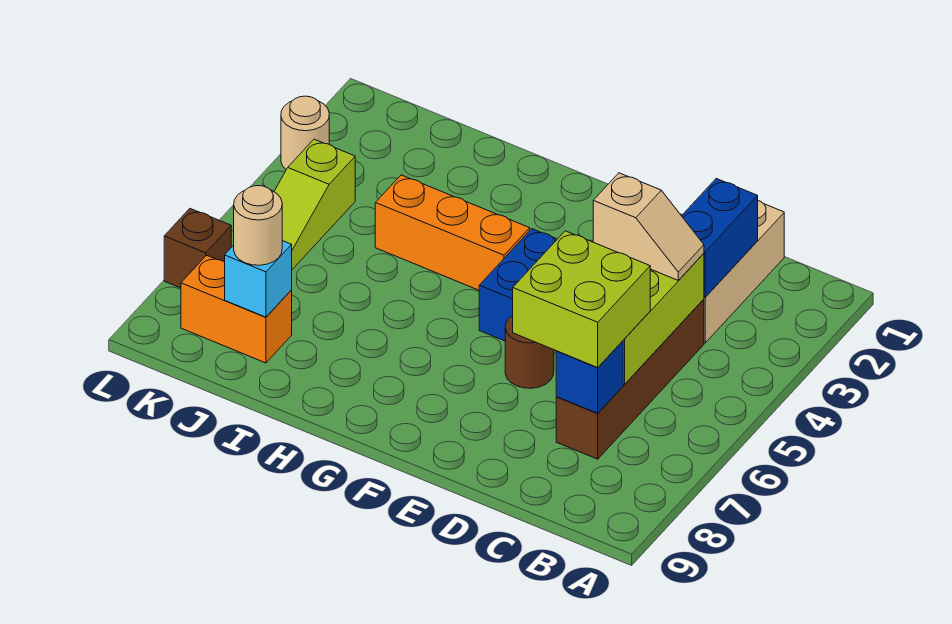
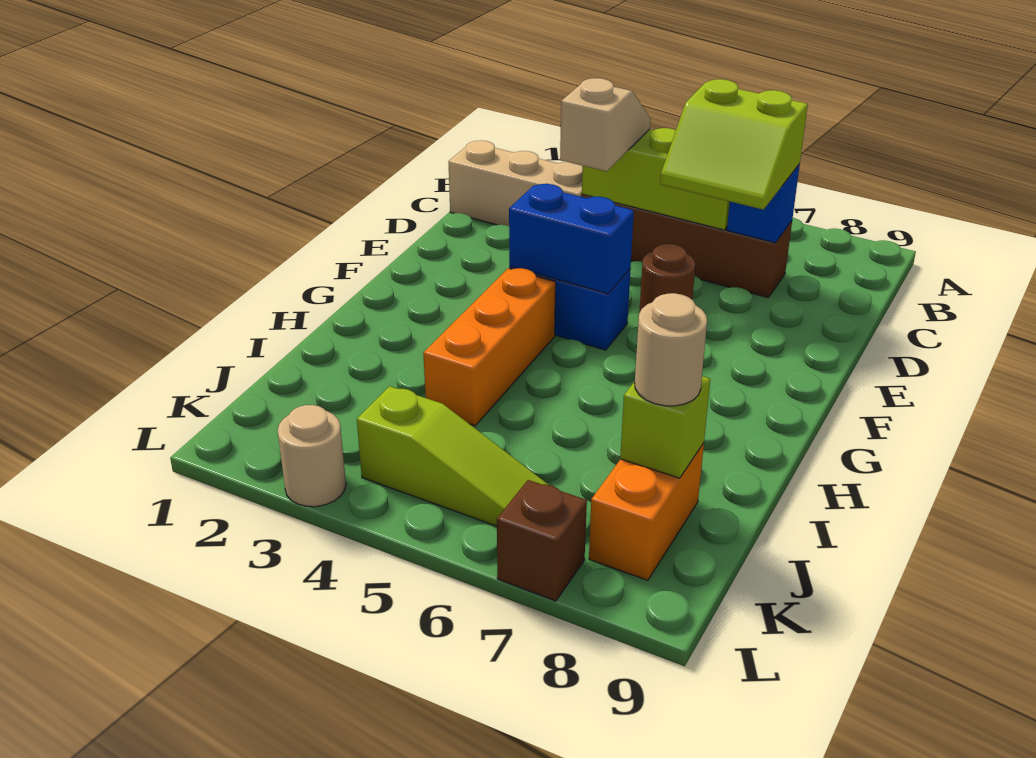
blue brick C2:C3 level 2 -> blue brick F4:F5 level 2
lime brick C6:D7 level 3 -> lime slope C6:D7 level 3 top C
cyan brick J8 level 2 -> lime brick J8 level 2

